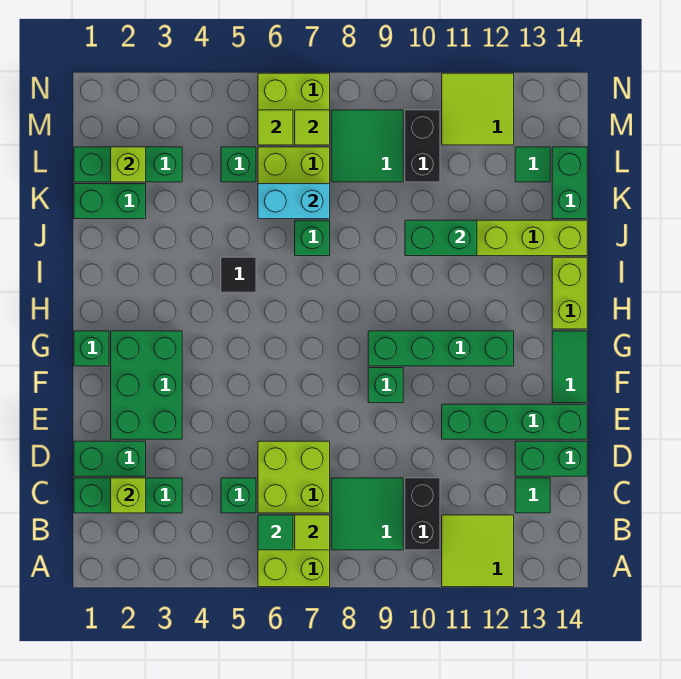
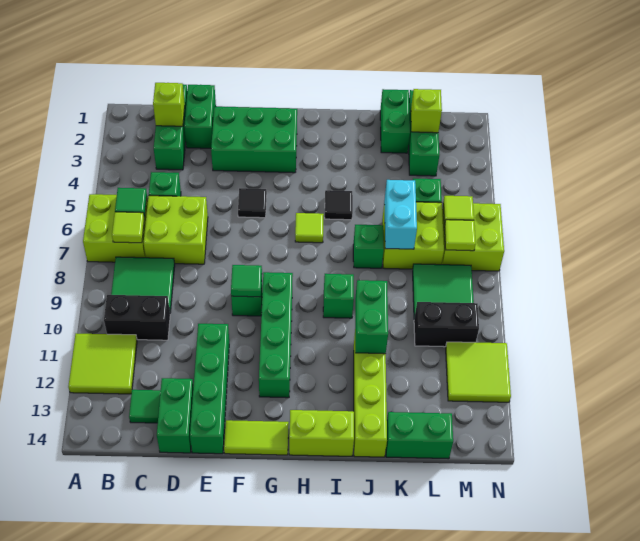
none -> black tile F5 level 1
green tile F14:G14 level 1 -> lime tile F14:G14 level 1
green brick G1 level 1 -> green brick I9 level 1
none -> lime tile H6 level 1
green tile L13 level 1 -> green tile F9 level 2

